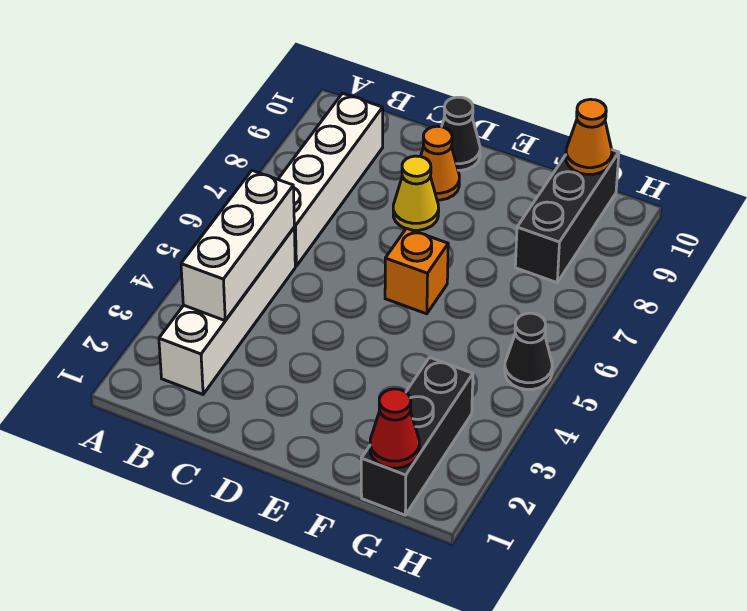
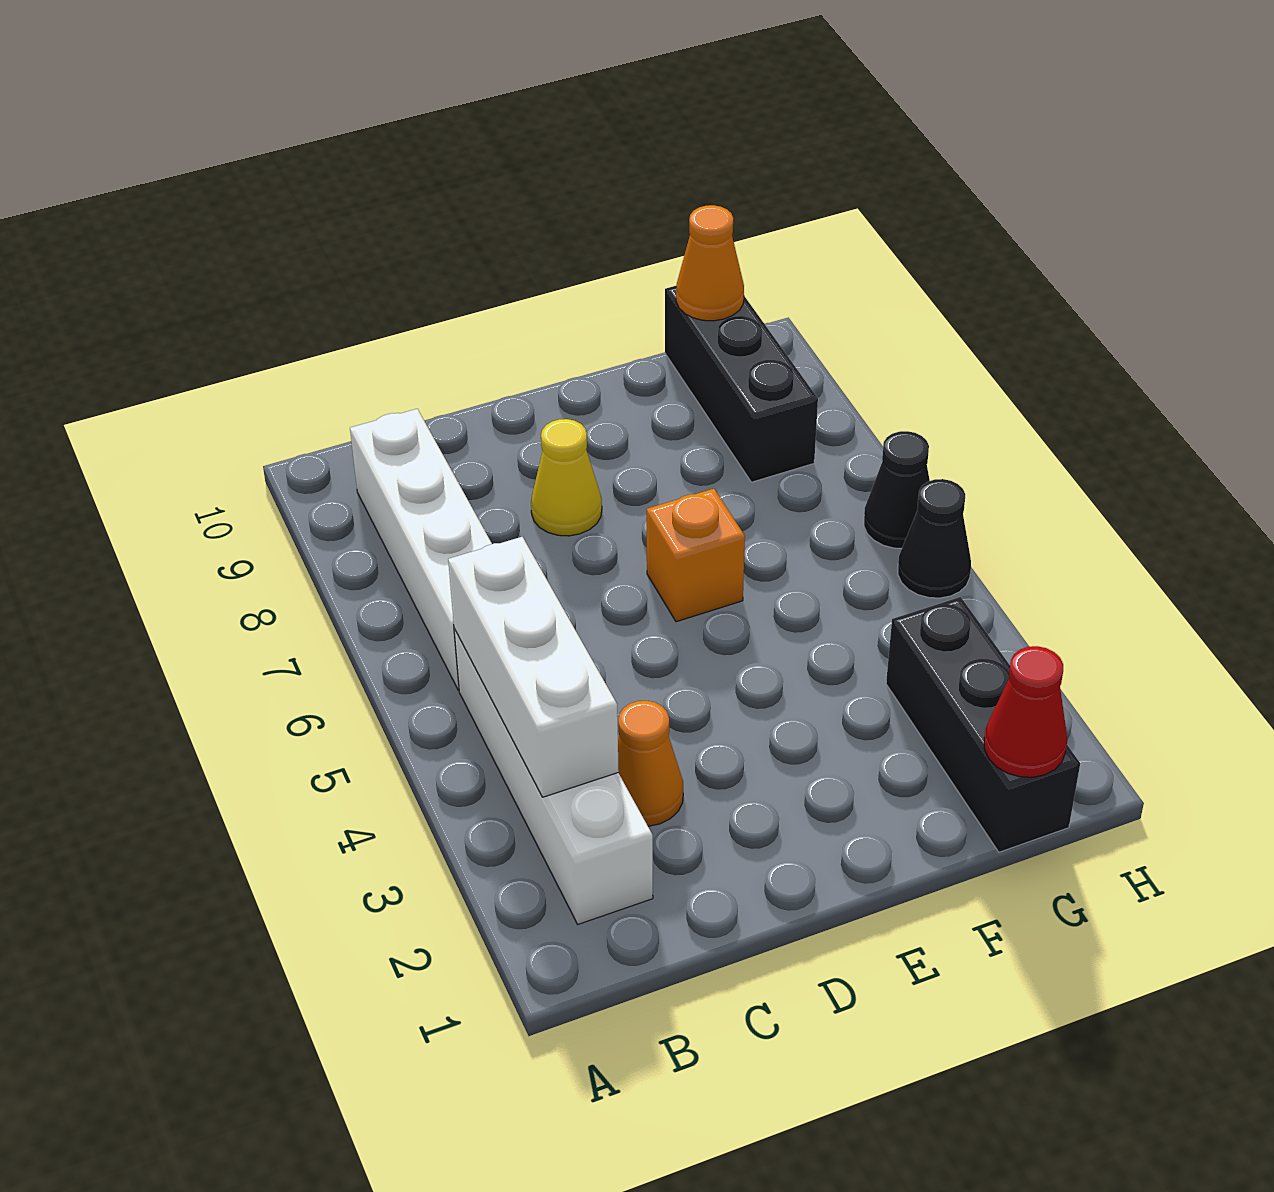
orange cone D9 level 1 -> orange cone C3 level 1
black cone D10 level 1 -> black cone H6 level 1

